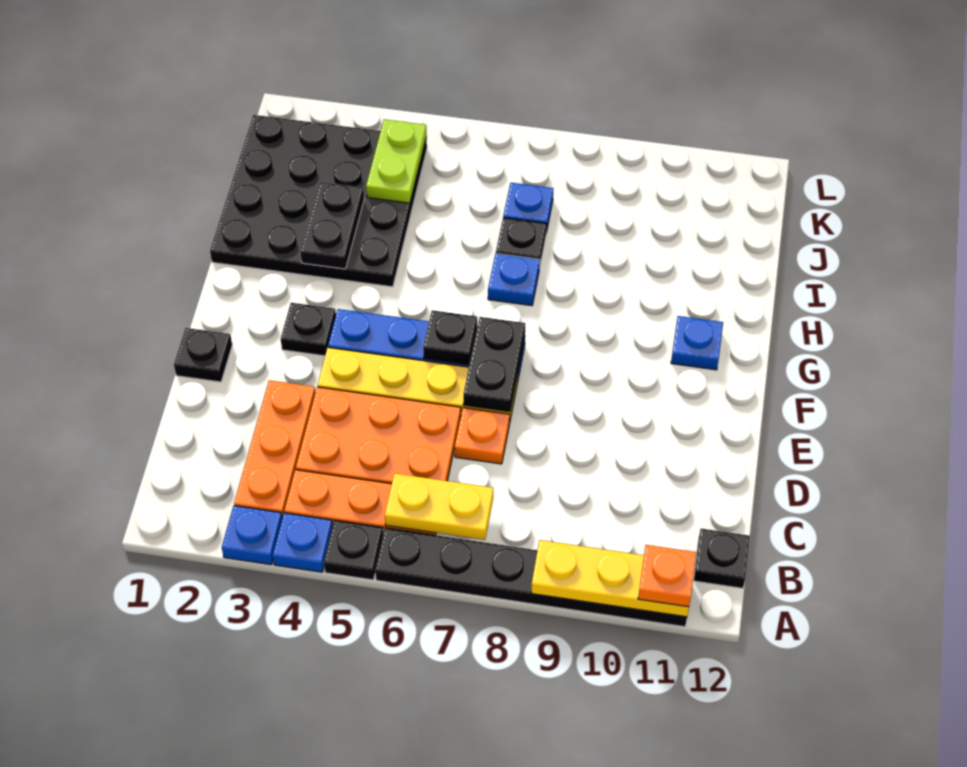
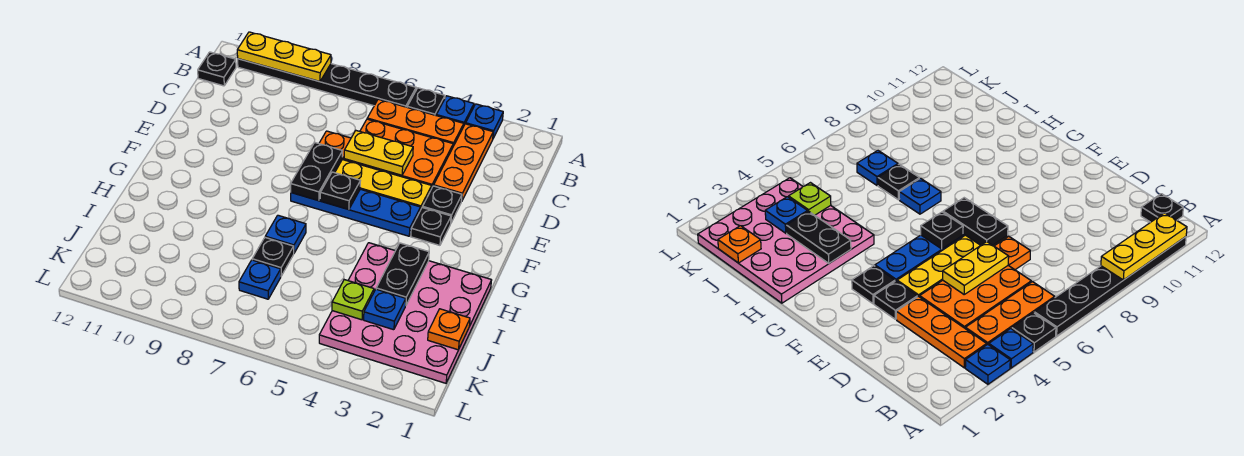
orange plate A11 level 3 -> orange plate J1 level 2
yellow plate B6:B7 level 2 -> yellow plate D5:D6 level 2
black plate E1 level 1 -> black plate E3 level 1
blue plate G11 level 1 -> blue plate J3 level 2
black plate H1:K4 level 1 -> pink plate H1:K4 level 1
lime plate J4:K4 level 2 -> lime plate J4 level 2

